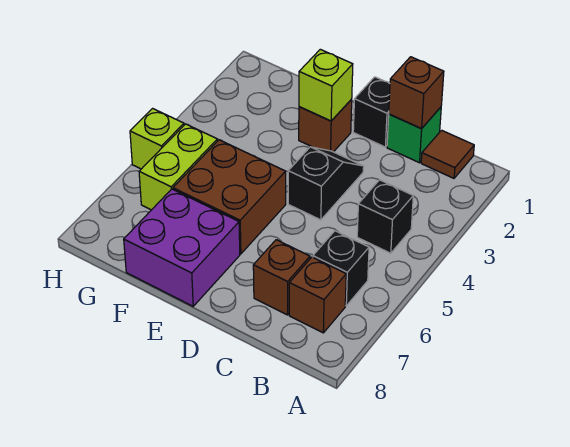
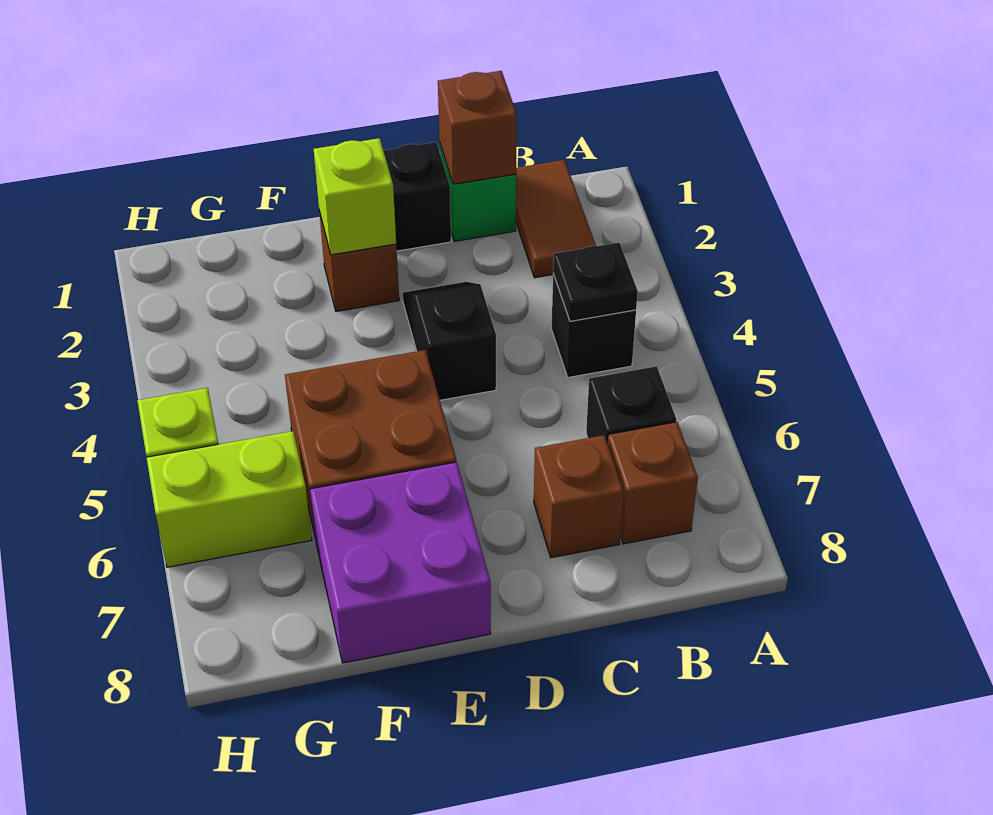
brown tile B1 level 1 -> brown tile B1:B2 level 1
none -> black plate B4 level 2
lime brick G5:G6 level 1 -> lime brick G6:H6 level 1

